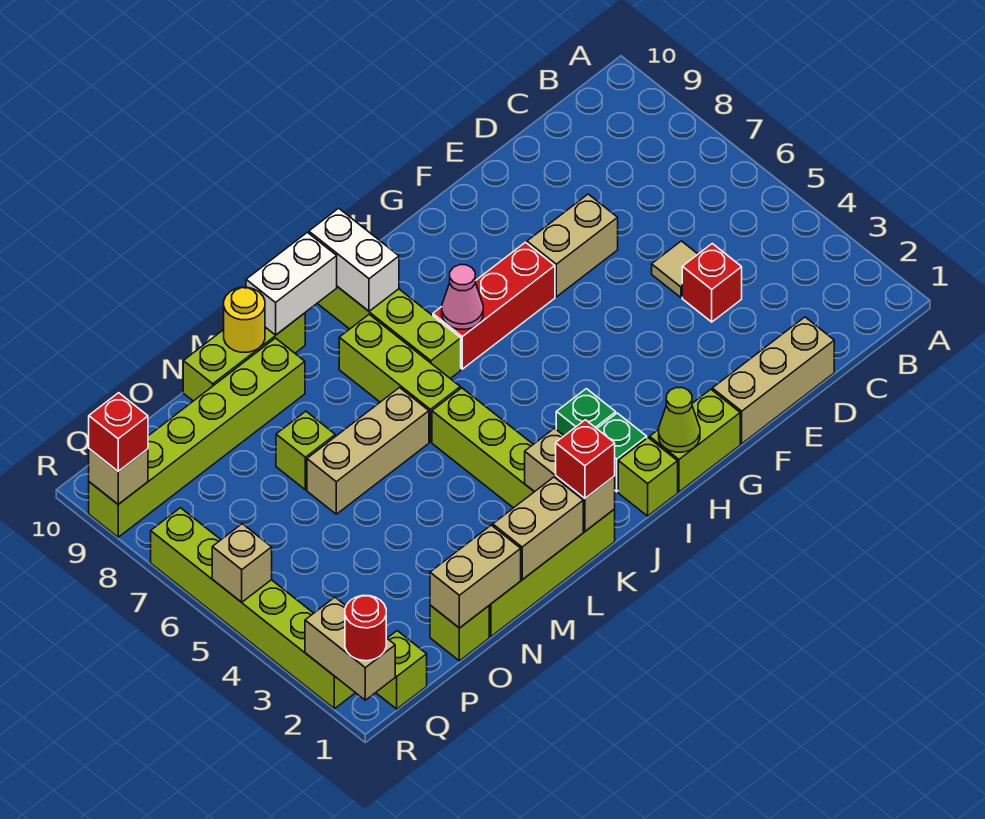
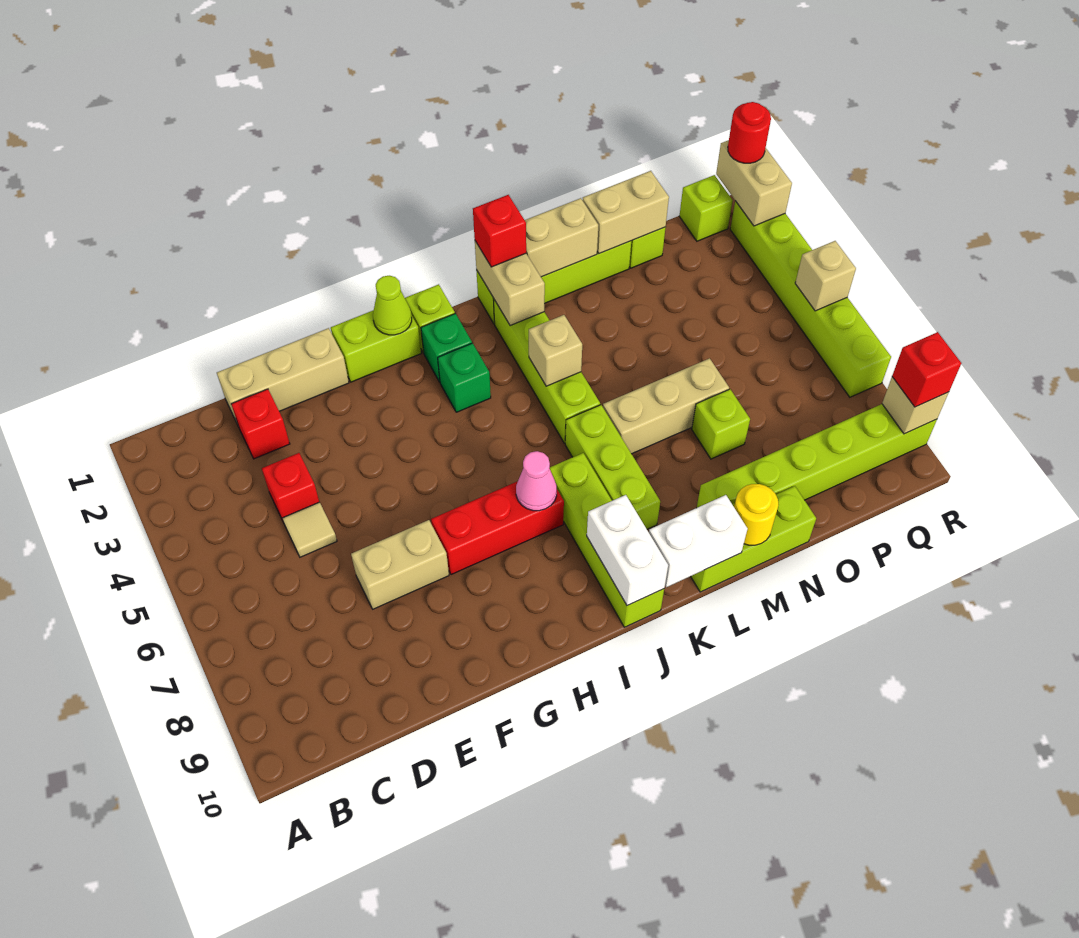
none -> red brick D2 level 1
none -> tan brick K4 level 2

